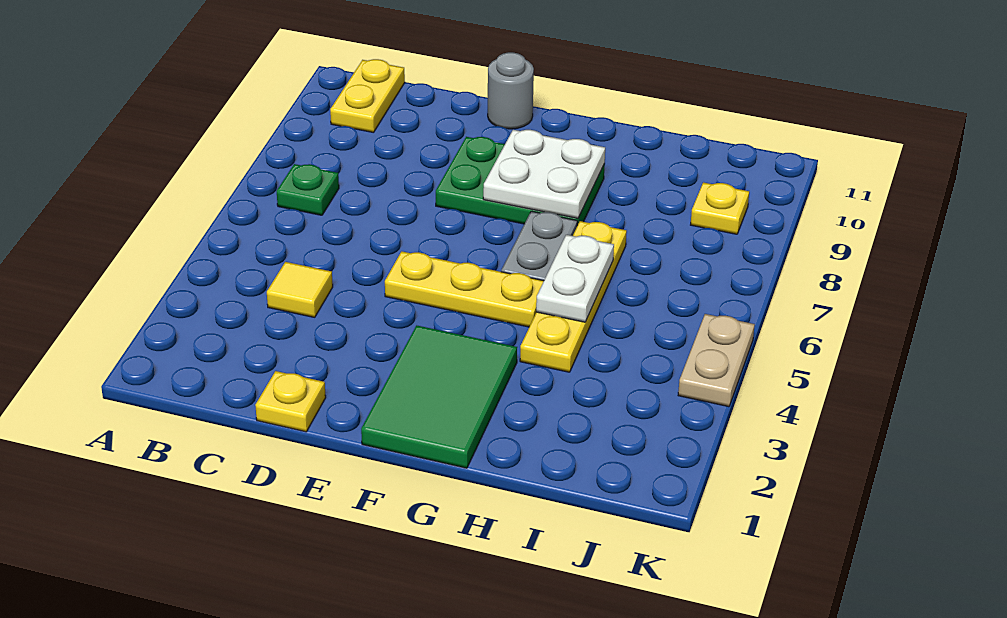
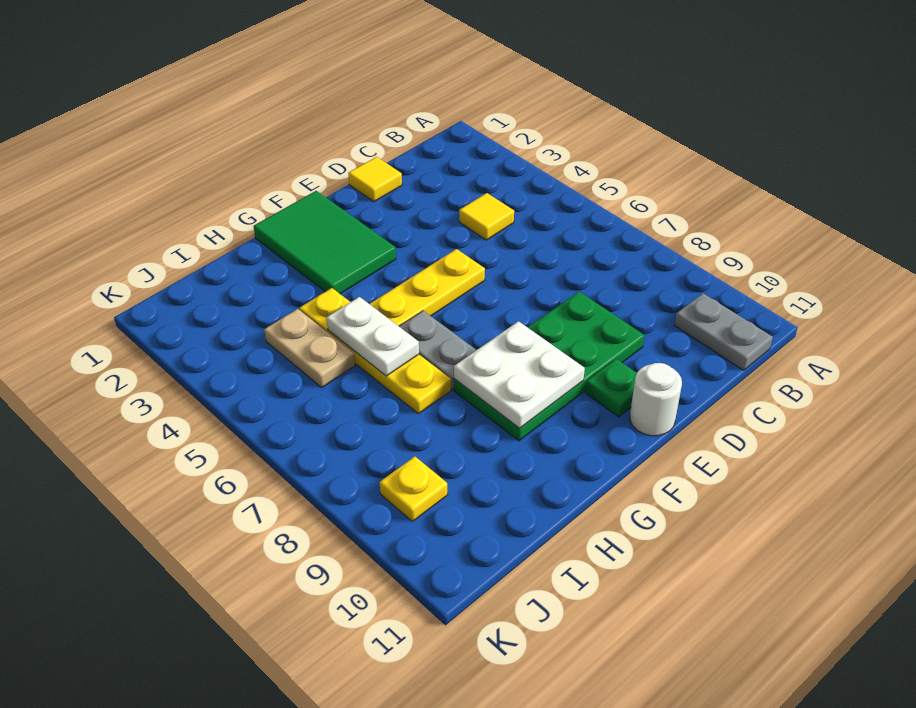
green plate B7 level 1 -> green plate E10 level 1
yellow plate B10:B11 level 1 -> grey plate B10:B11 level 1
yellow plate D1 level 1 -> yellow tile D1 level 1
green plate E8:G9 level 1 -> green plate D8:G9 level 1
grey round brick E11 level 1 -> white round brick E11 level 1
tan plate K4:K5 level 1 -> tan plate I4:I5 level 1

